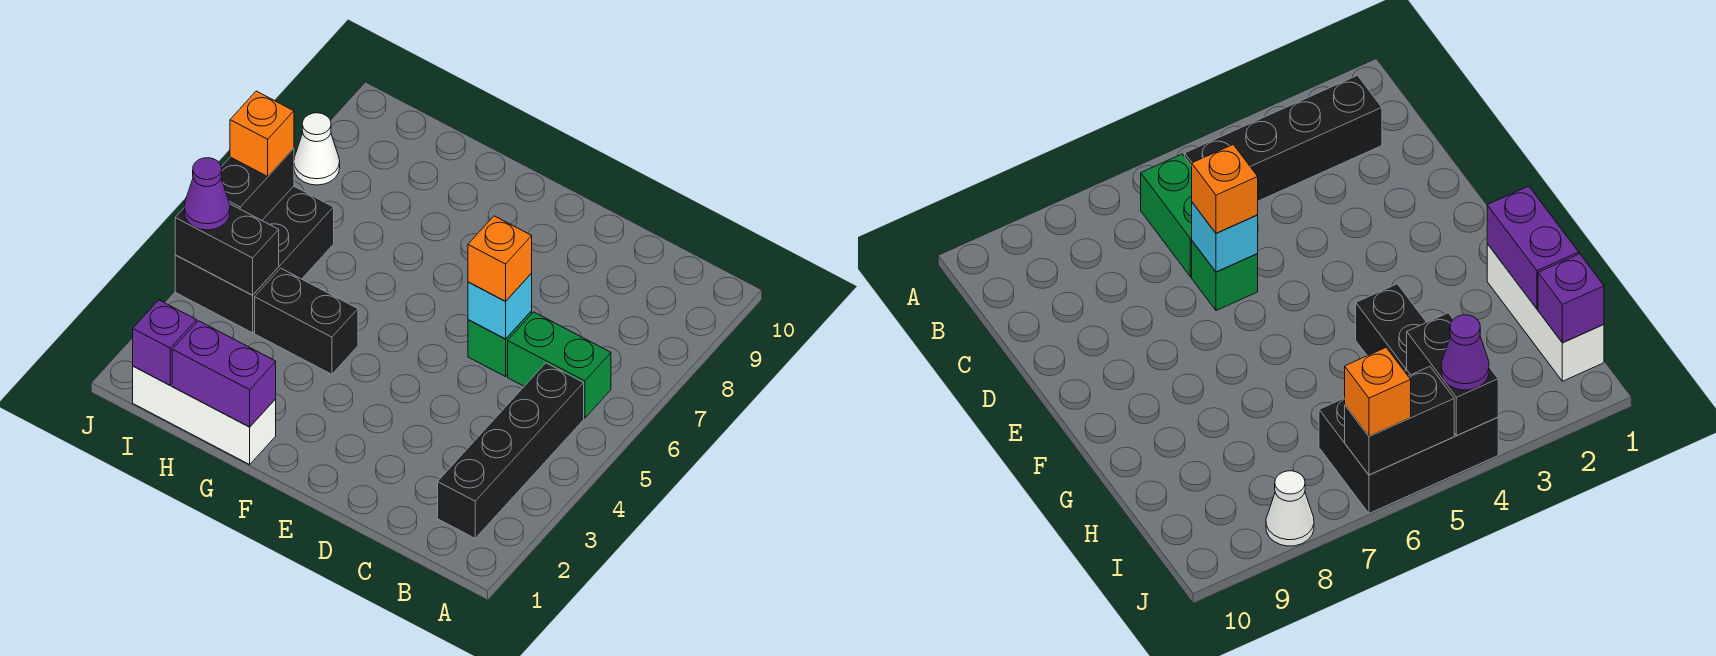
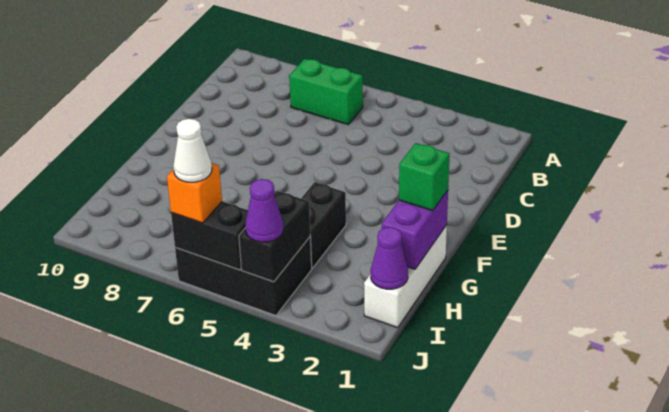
black brick B2:B5 level 1 -> none
green brick B6:C6 level 1 -> green brick B6:B7 level 1
green brick D6 level 1 -> green brick G1 level 3
cyan brick D6 level 2 -> none
orange brick D6 level 3 -> none
purple brick I1 level 2 -> purple cone I1 level 2
white cone J8 level 1 -> white cone J6 level 4

